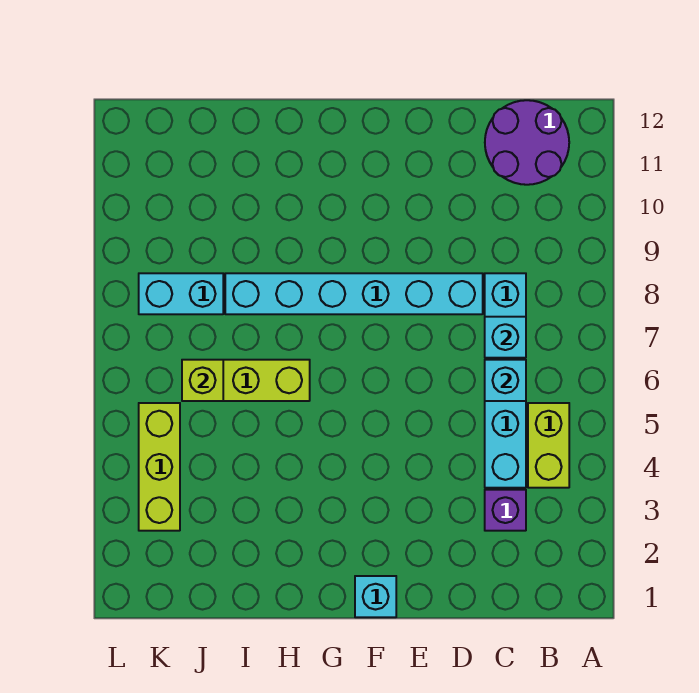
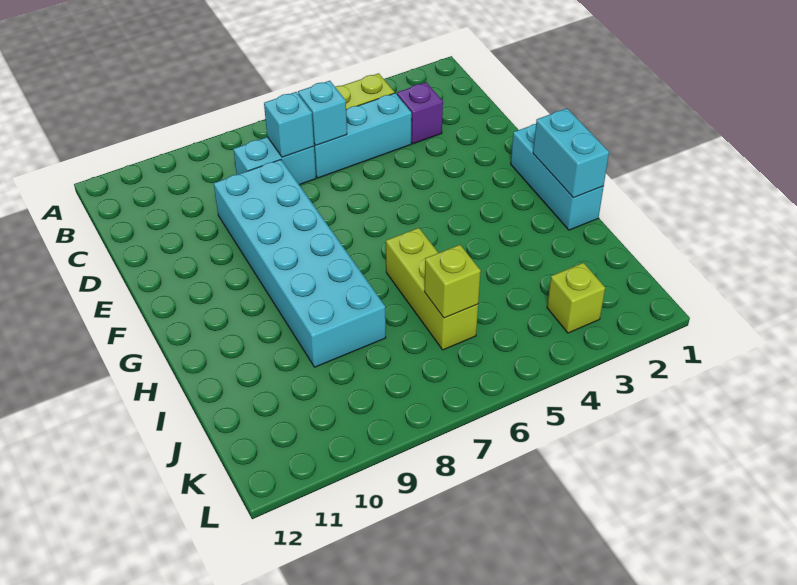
purple round brick B11:C12 level 1 -> none
cyan brick D8:I8 level 1 -> cyan brick D8:I9 level 1
cyan brick F1 level 1 -> cyan brick F1:H1 level 1
cyan brick J8:K8 level 1 -> cyan brick G1:H1 level 2
lime brick K3:K5 level 1 -> lime brick K3 level 1

